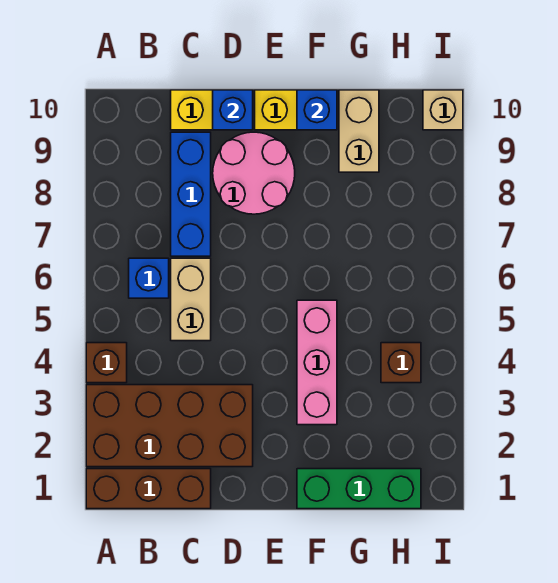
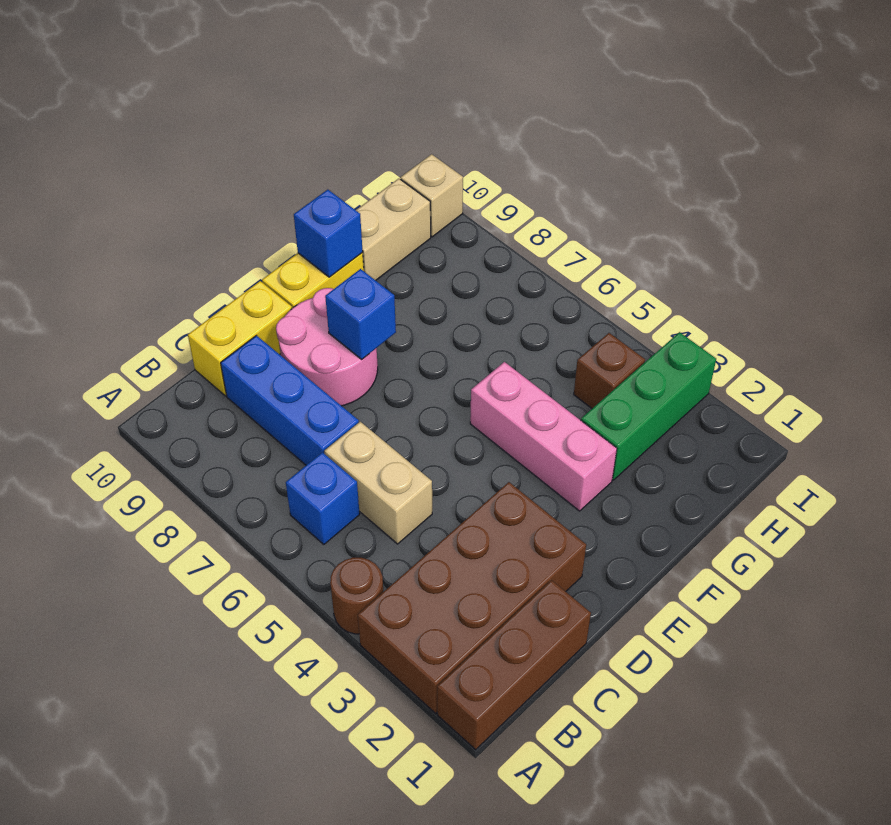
brown brick A4 level 1 -> brown round brick A4 level 1
blue brick D10 level 2 -> blue brick E8 level 2
green brick F1:H1 level 1 -> green brick G3:I3 level 1
tan brick G9:G10 level 1 -> tan brick G10:H10 level 1

